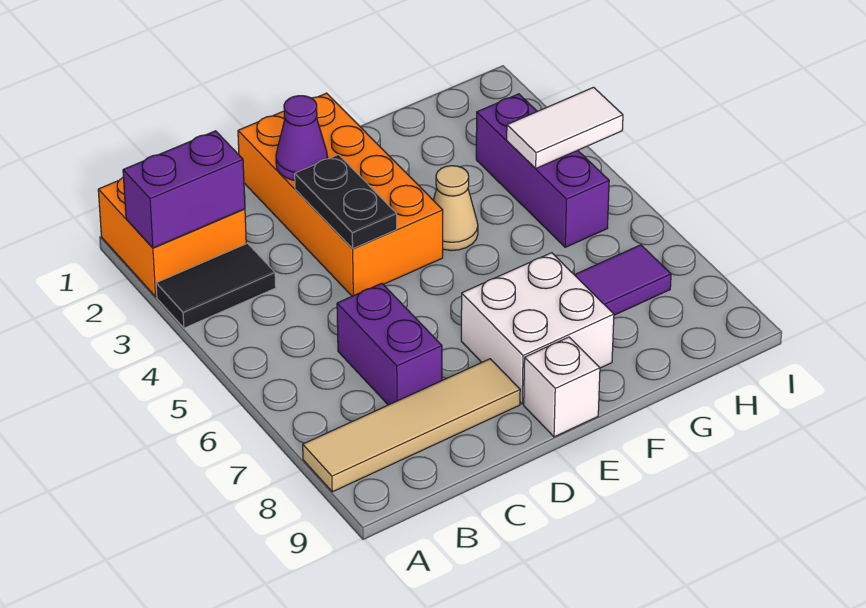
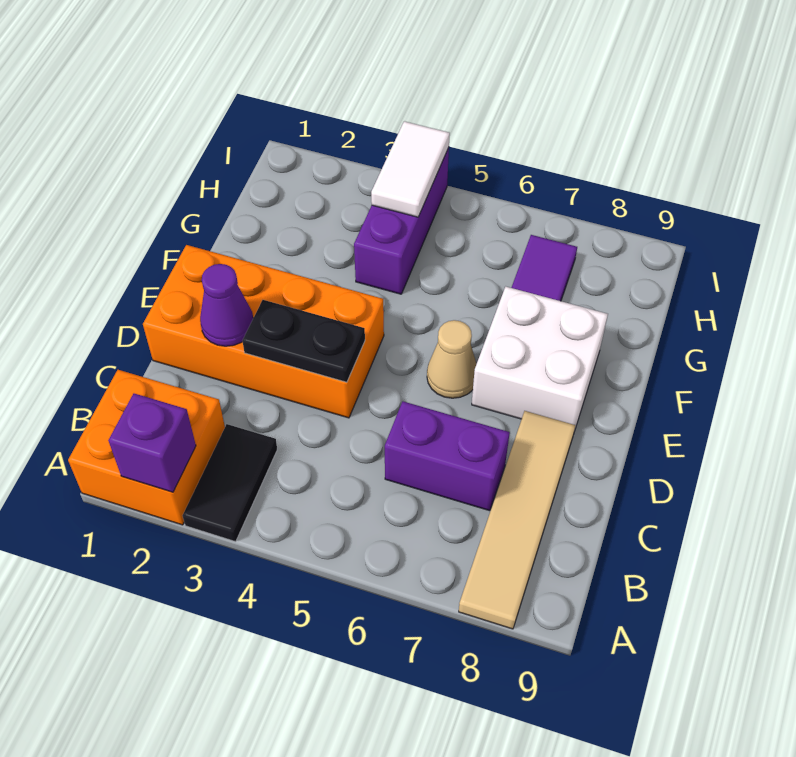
purple brick A2:B2 level 2 -> purple brick A2 level 2
white brick E9 level 1 -> none
tan cone F4 level 1 -> tan cone E6 level 1
purple brick H3:H5 level 1 -> purple brick G4:I4 level 1

